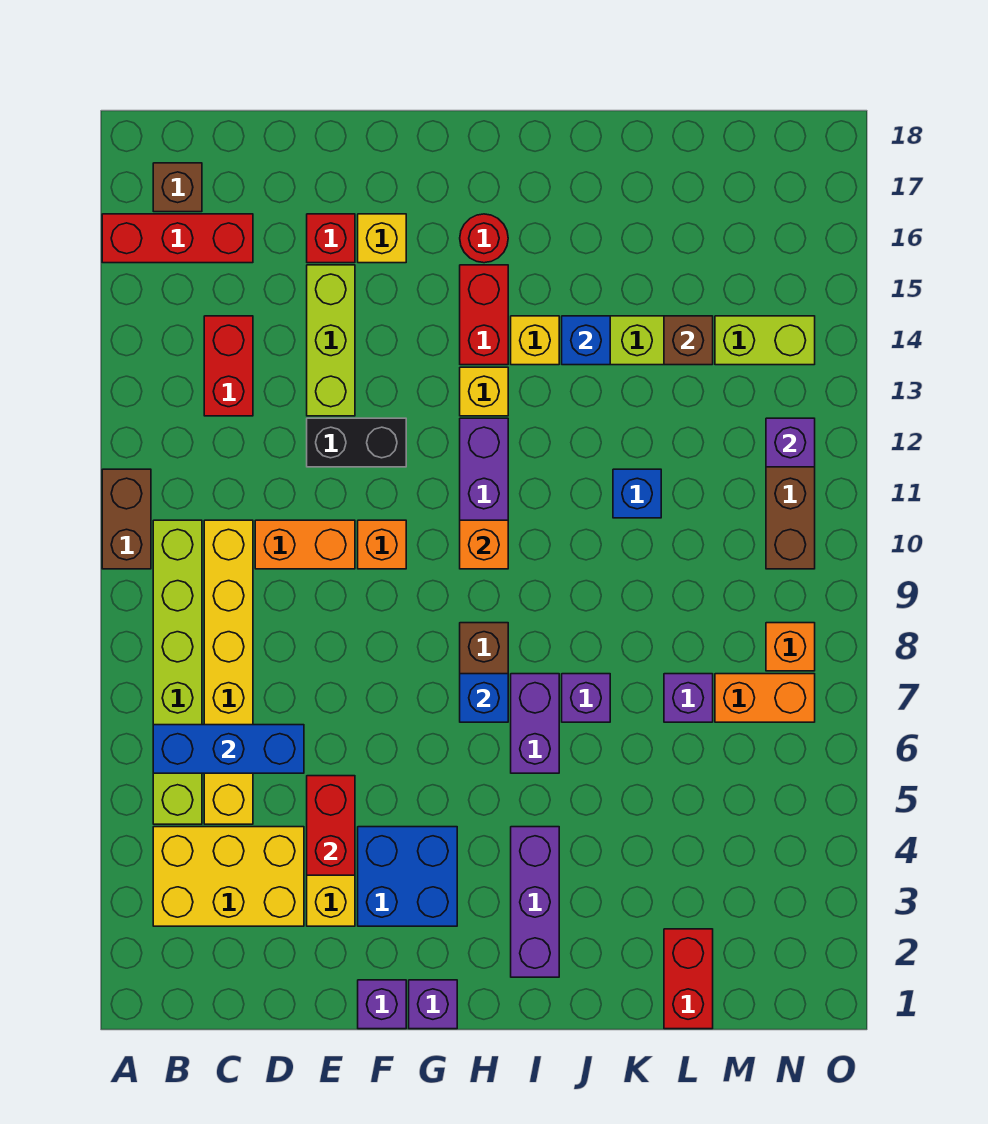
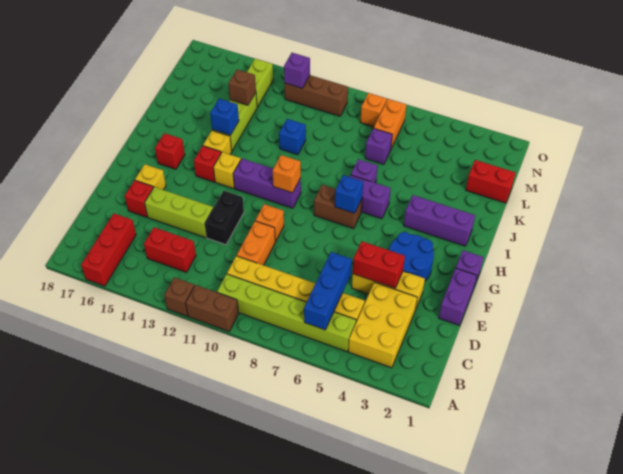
brown brick B17 level 1 -> brown brick A12 level 1
purple brick F1 level 1 -> purple brick E1:F1 level 1
blue brick F3:G4 level 1 -> blue round brick F3:G4 level 1
red brick H14:H15 level 1 -> red brick H14 level 1
red round brick H16 level 1 -> red brick H16 level 1

